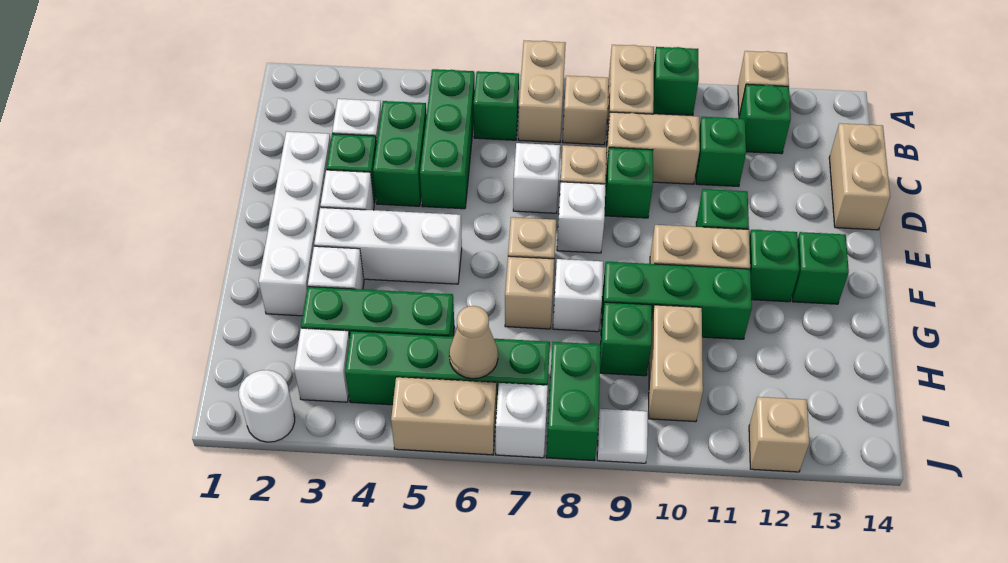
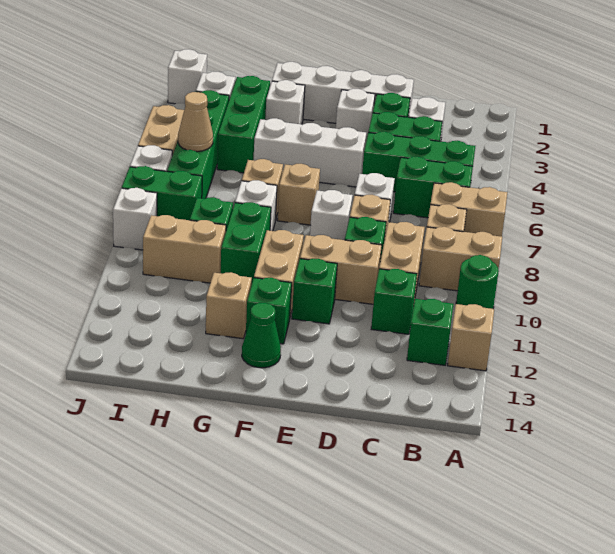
green brick A10 level 1 -> green round brick A10 level 1
green brick B6 level 1 -> green brick B6:C6 level 1
tan brick C14:D14 level 1 -> tan brick D10:E10 level 1
white brick F3:F5 level 1 -> white brick E5:G5 level 1
green brick F13 level 1 -> green cone F13 level 1
green brick G9:G11 level 1 -> green brick G9:G10 level 1
white round brick J2 level 1 -> white brick J2 level 1
white tile J9 level 1 -> white brick J9 level 1
tan brick J12 level 1 -> tan brick G12 level 1

